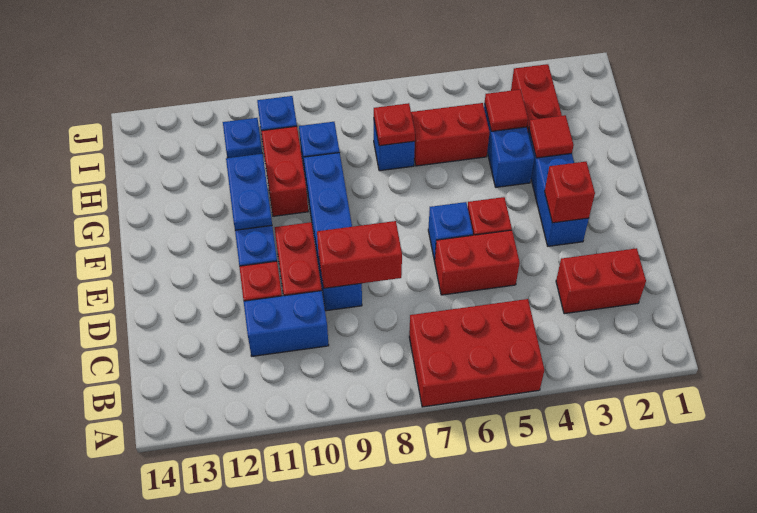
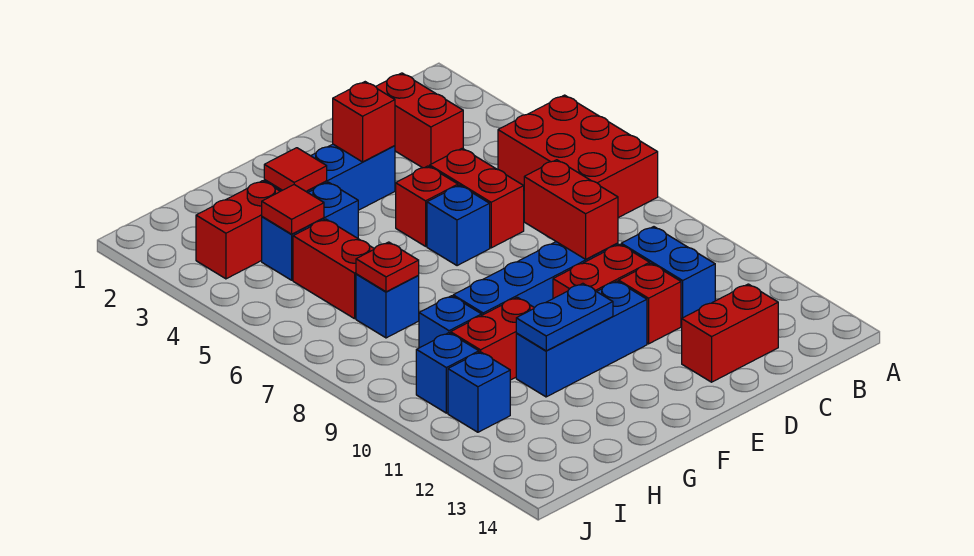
none -> red brick C13:D13 level 1
blue plate I11 level 1 -> blue brick I11 level 1

